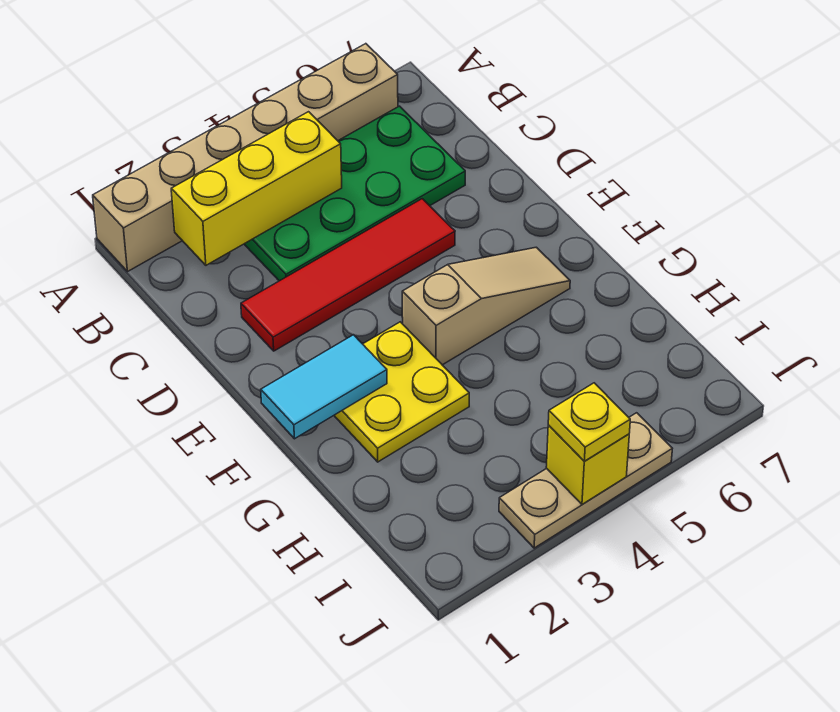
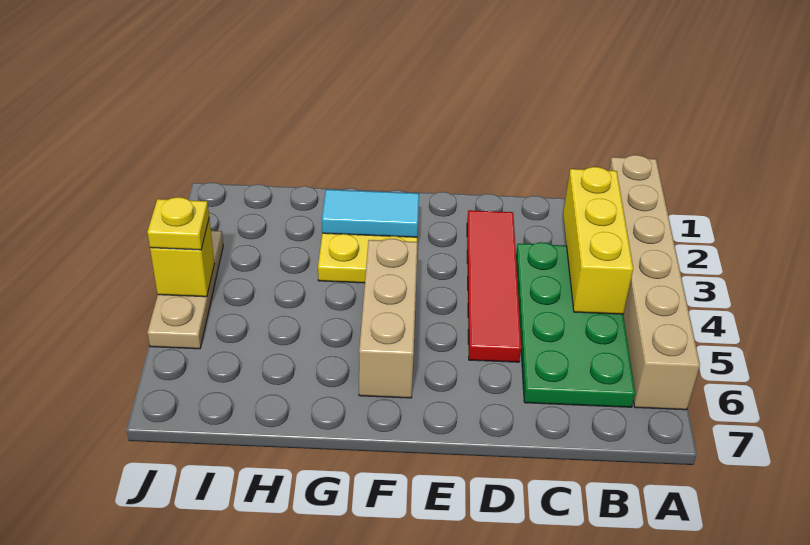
cyan tile F1:F2 level 2 -> cyan tile F2:G2 level 2
tan slope F4:F6 level 1 top 4 -> tan brick F4:F6 level 1

